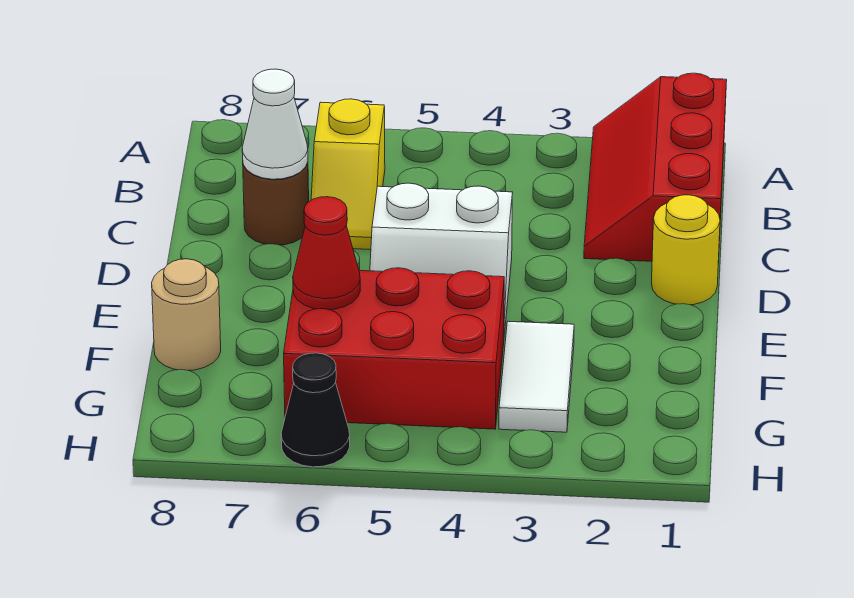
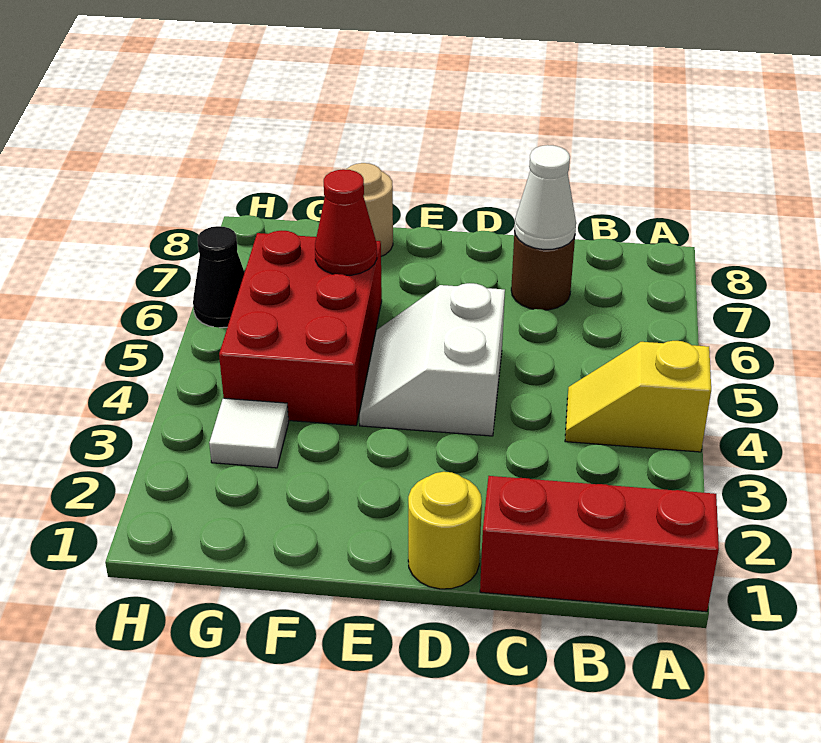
yellow slope B6:C6 level 1 top B -> yellow slope A4:B4 level 1 top A
white tile F3:G3 level 1 -> white tile G3 level 1

